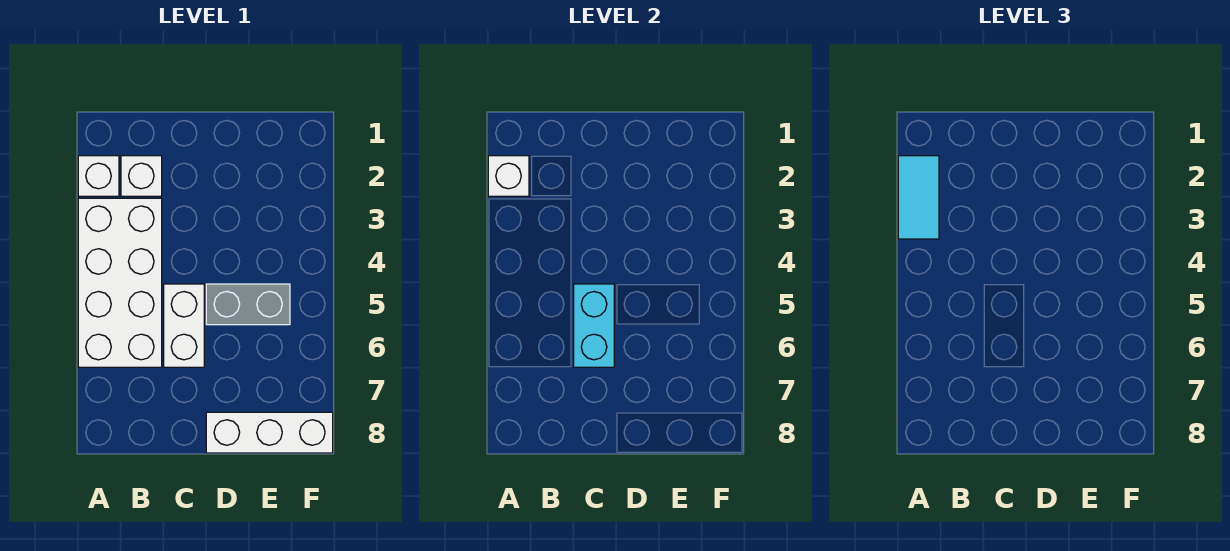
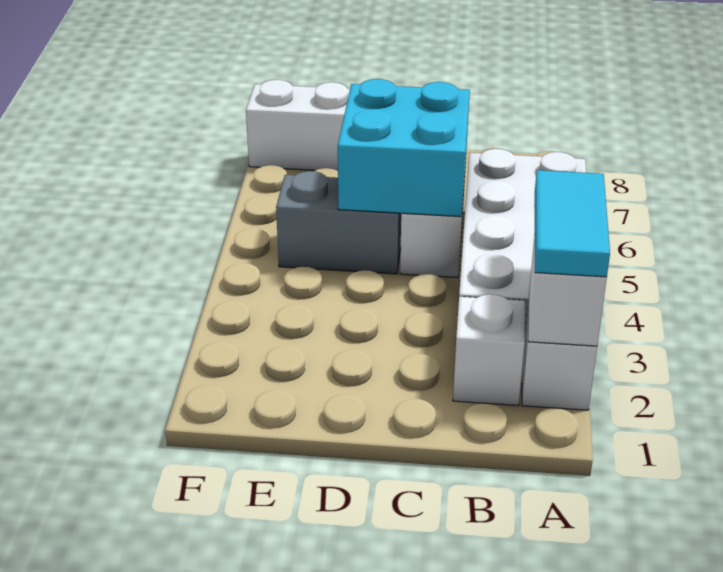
cyan brick C5:C6 level 2 -> cyan brick C5:D6 level 2

